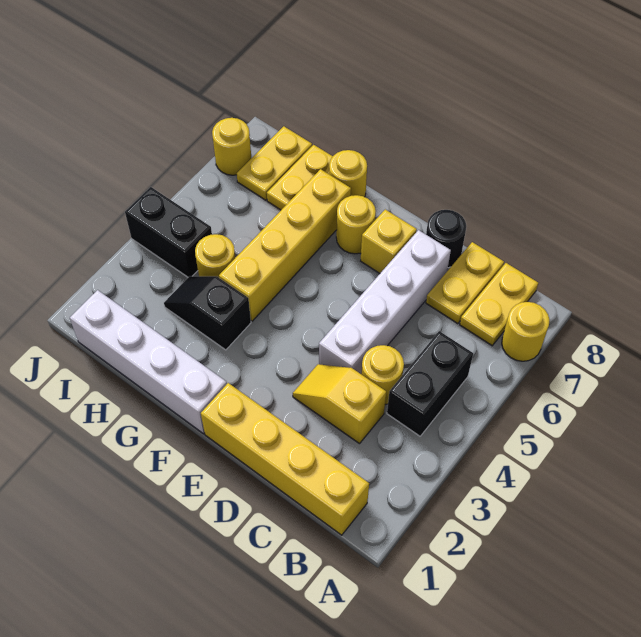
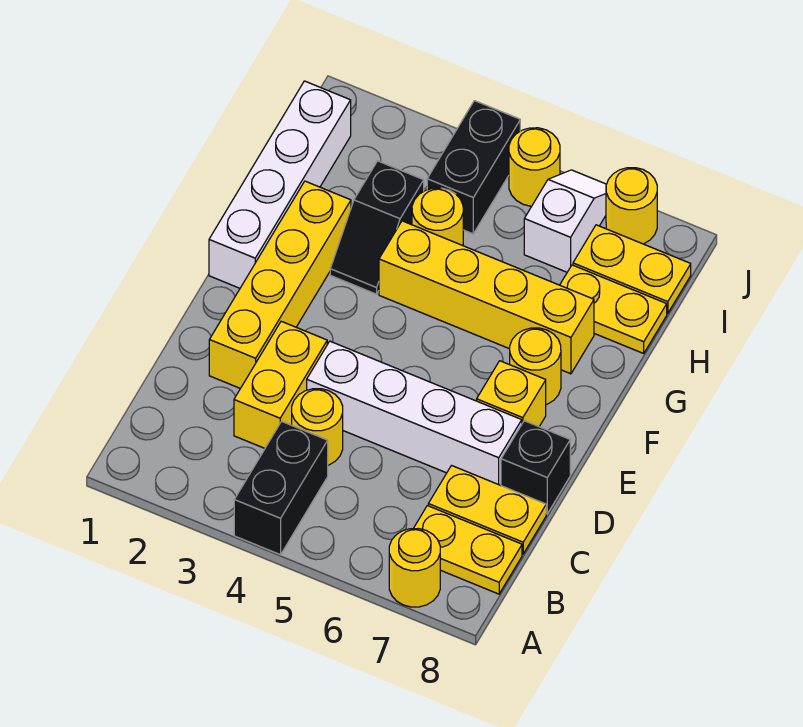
yellow brick B1:E1 level 1 -> yellow brick D2:G2 level 1
black brick B4:B5 level 1 -> black brick A4:B4 level 1
yellow slope C3:D3 level 1 top C -> yellow brick C3:D3 level 1
black round brick D8 level 1 -> black brick D8 level 1
black slope G3:H3 level 1 top G -> black slope G3:H3 level 1 top H
yellow round brick G8 level 1 -> yellow round brick J5 level 1
none -> white slope I6:J6 level 1 top I

